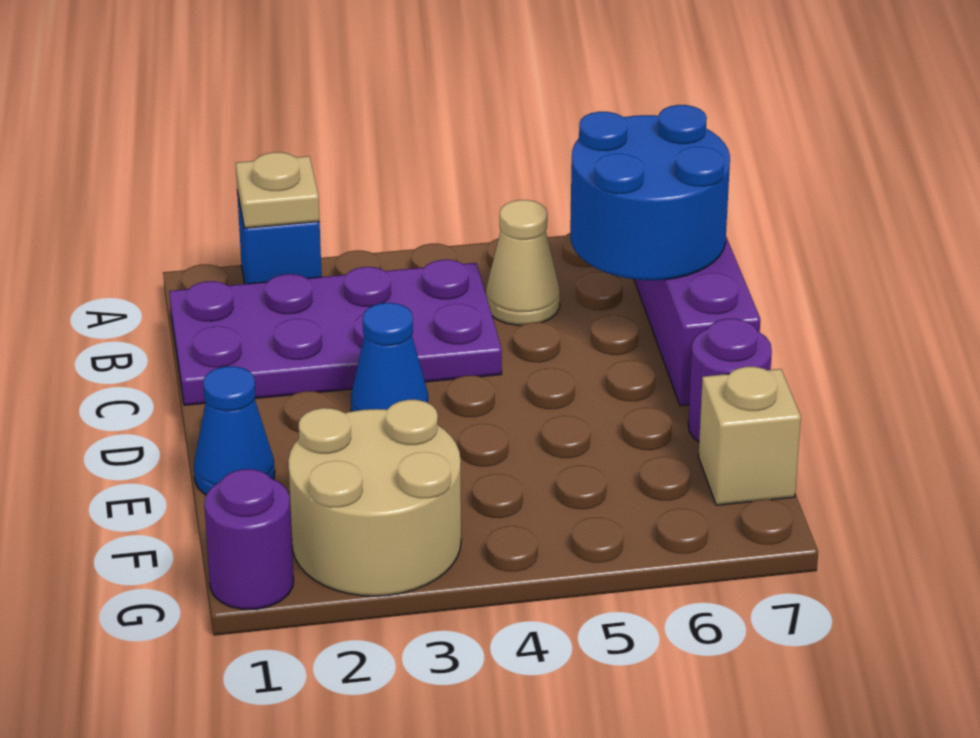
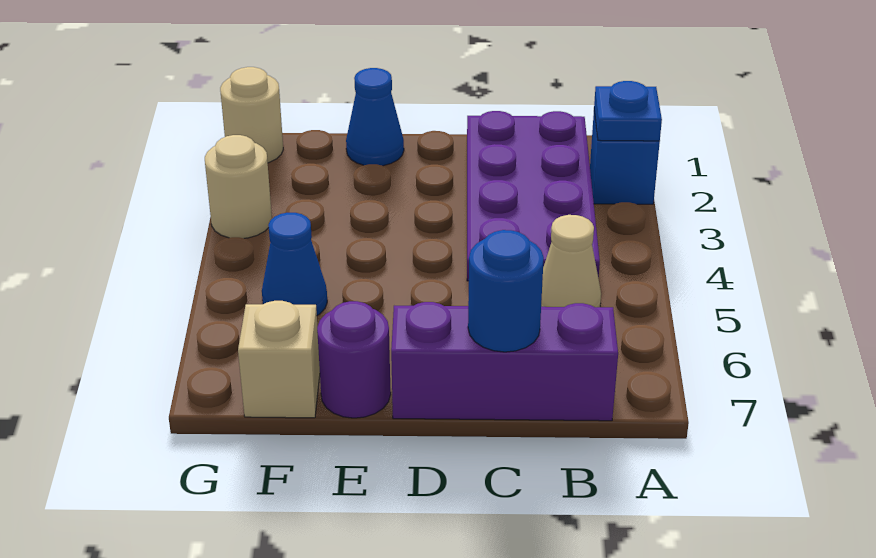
tan plate A2 level 2 -> blue plate A2 level 2
blue round brick B6:C7 level 2 -> blue round brick C7 level 2
blue cone D3 level 1 -> blue cone F5 level 1
tan round brick F2:G3 level 1 -> tan round brick G3 level 1
purple round brick G1 level 1 -> tan round brick G1 level 1

